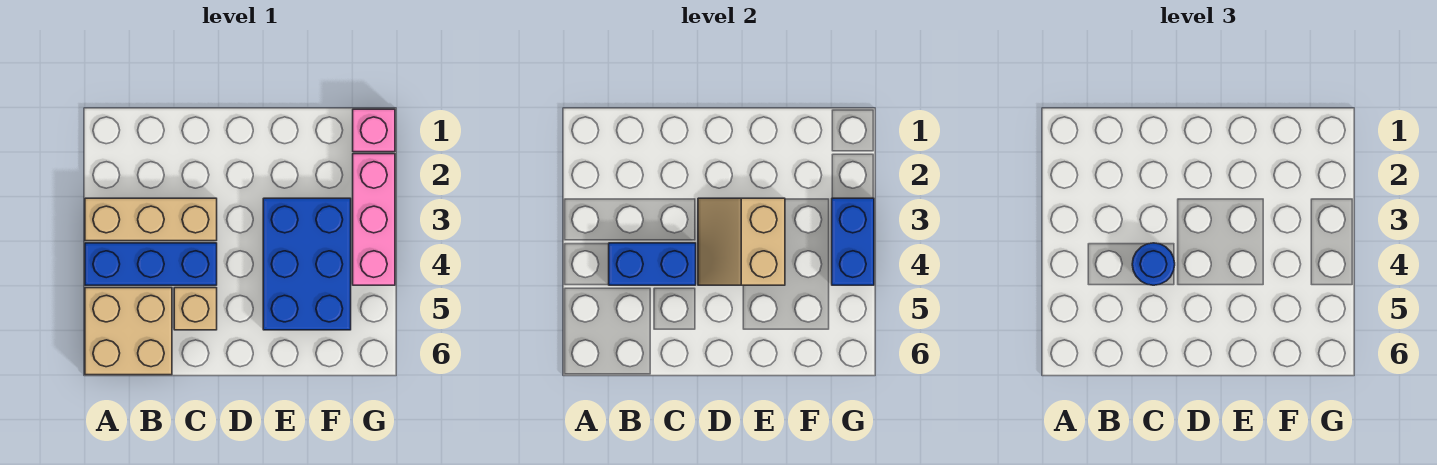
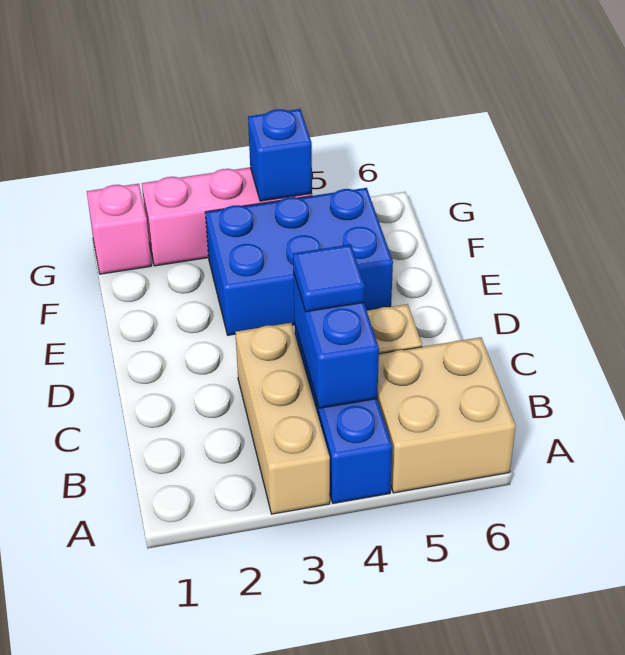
blue round brick C4 level 3 -> blue tile C4 level 3
tan slope D3:E4 level 2 top E -> none
blue brick G3:G4 level 2 -> blue brick G4 level 2

